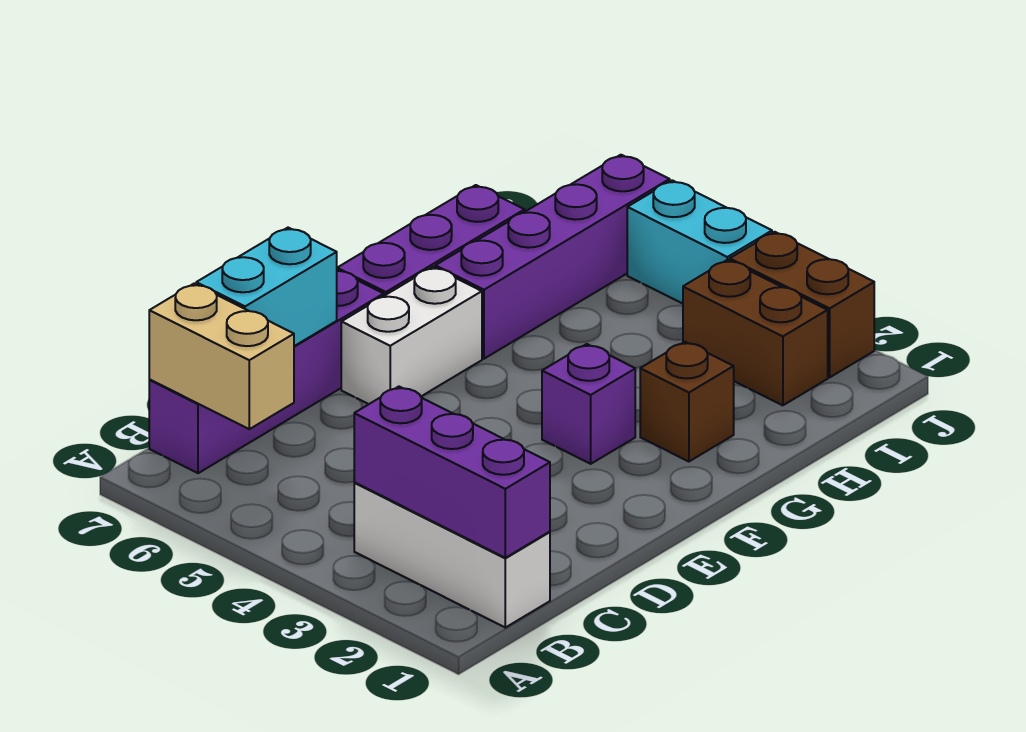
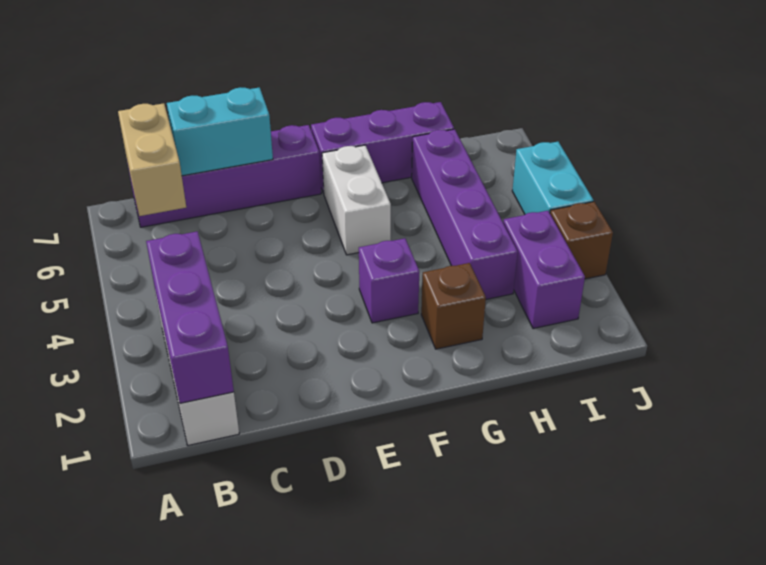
white brick E6:F6 level 1 -> white brick F5:F6 level 1
purple brick G6:J6 level 1 -> purple brick H3:H6 level 1
brown brick I2:I3 level 1 -> purple brick I2:I3 level 1
brown brick J2:J3 level 1 -> brown brick J3 level 1

